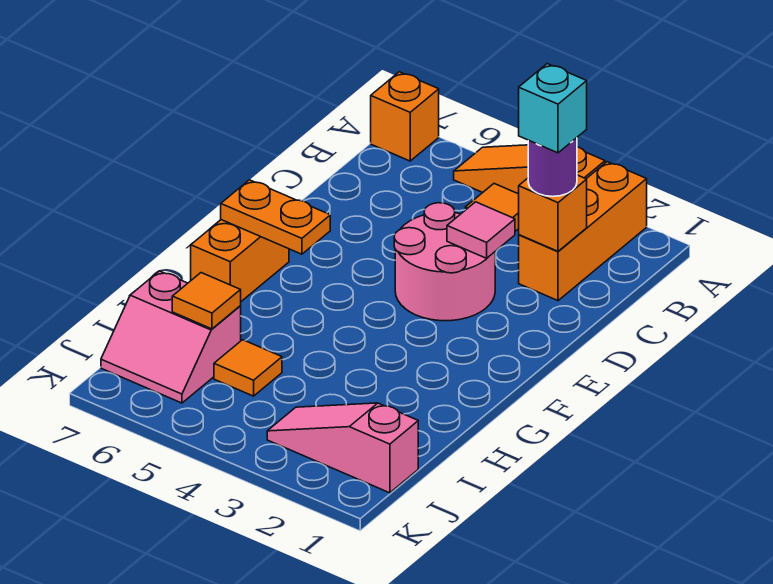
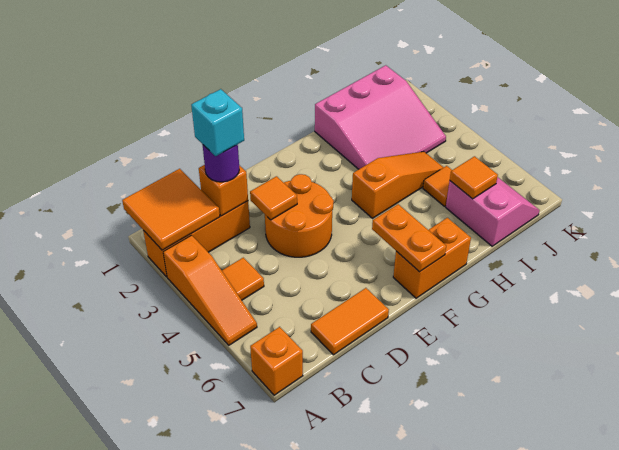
none -> orange tile A1:B2 level 2
none -> orange tile C7:D7 level 1
pink round brick D3:E4 level 1 -> orange round brick D3:E4 level 1
pink tile D3 level 2 -> orange tile D3 level 2
none -> orange slope G4:I4 level 1 top G
pink slope J1:J3 level 1 top 1 -> pink slope H1:J3 level 1 top 1

